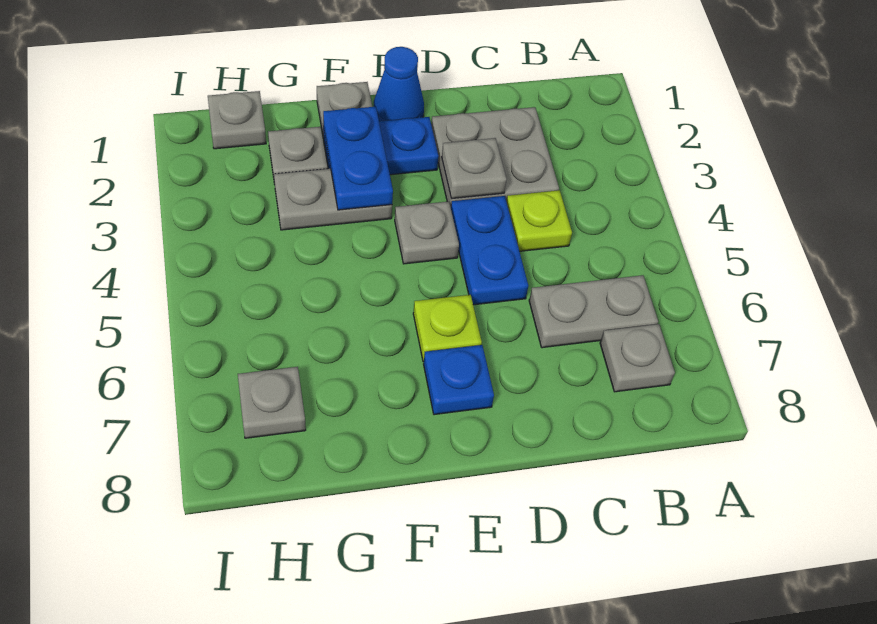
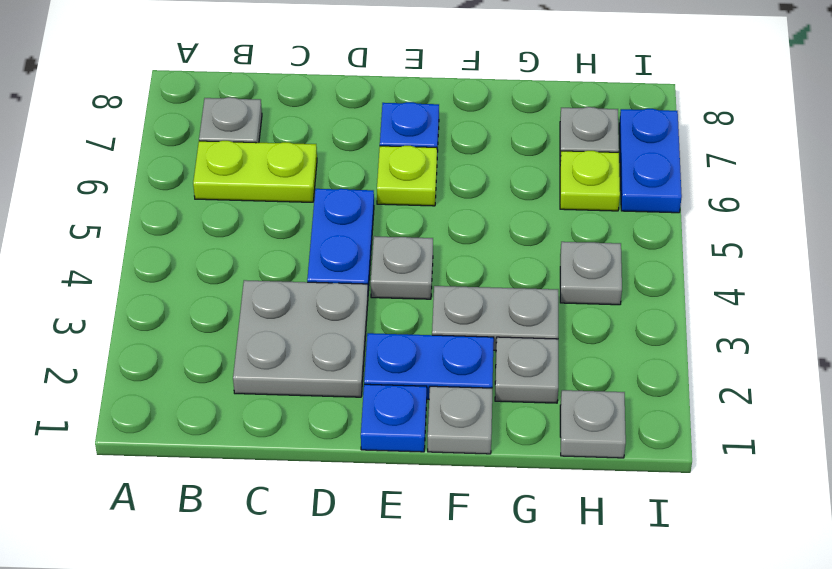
grey plate B6:C6 level 1 -> lime plate B6:C6 level 1
lime plate C4 level 1 -> lime plate H6 level 1
grey plate D3 level 2 -> grey plate H4 level 1
blue cone E1 level 1 -> blue plate E1 level 1
blue plate F2:F3 level 2 -> blue plate I6:I7 level 1

